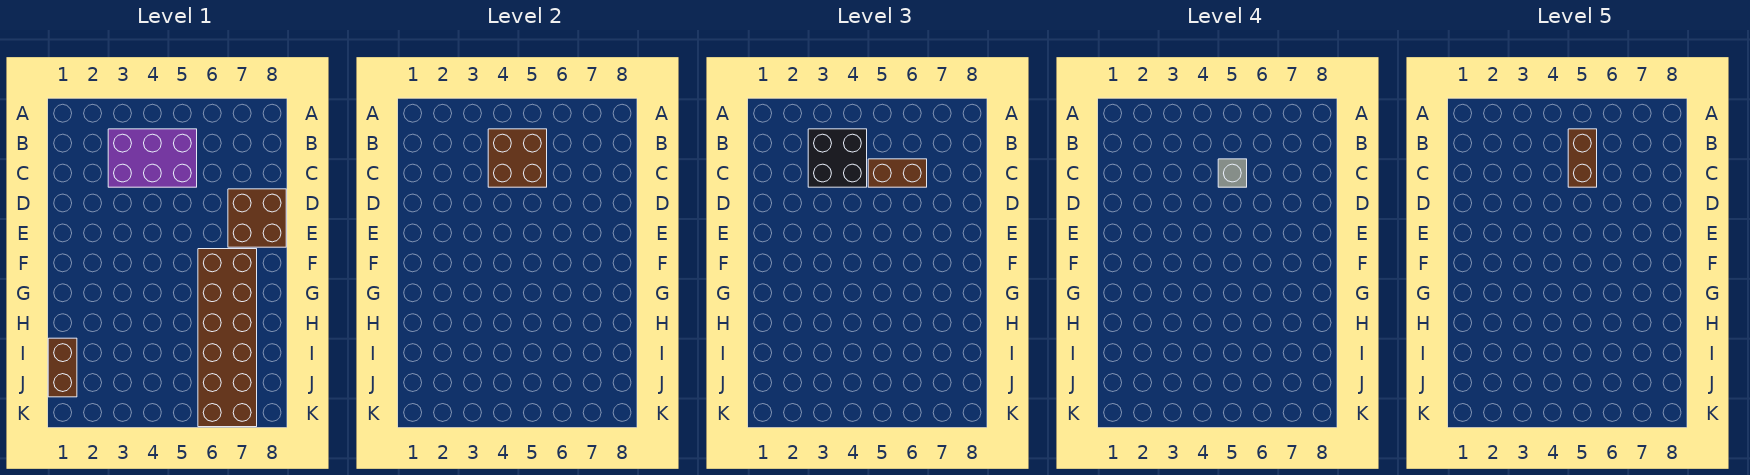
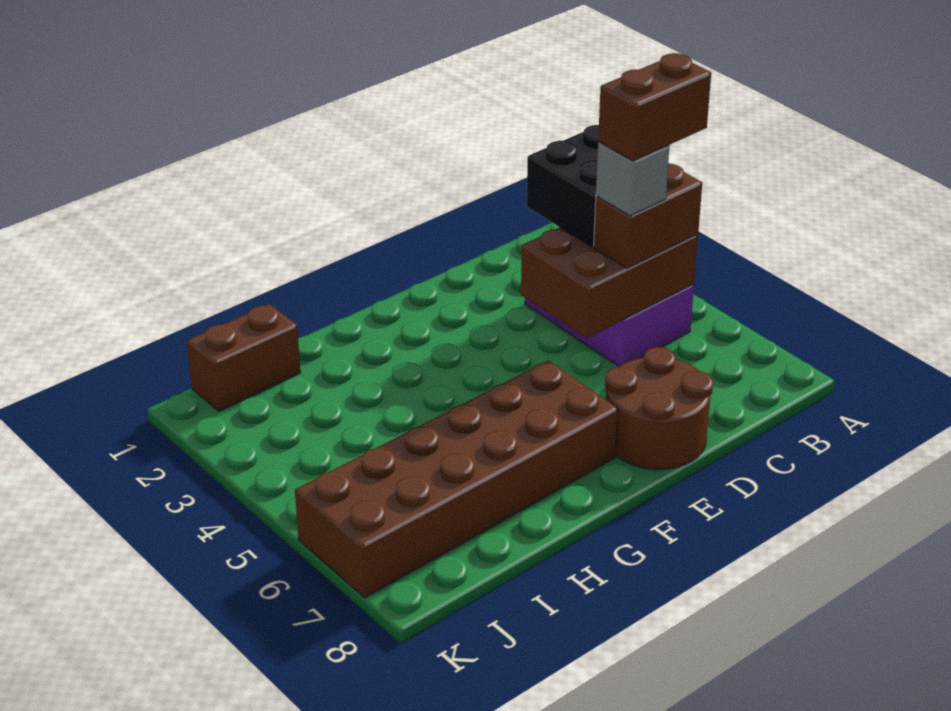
brown brick B4:C5 level 2 -> brown brick B4:D5 level 2
brown brick C5:C6 level 3 -> brown brick B5:C5 level 3
brown brick D7:E8 level 1 -> brown round brick D7:E8 level 1

